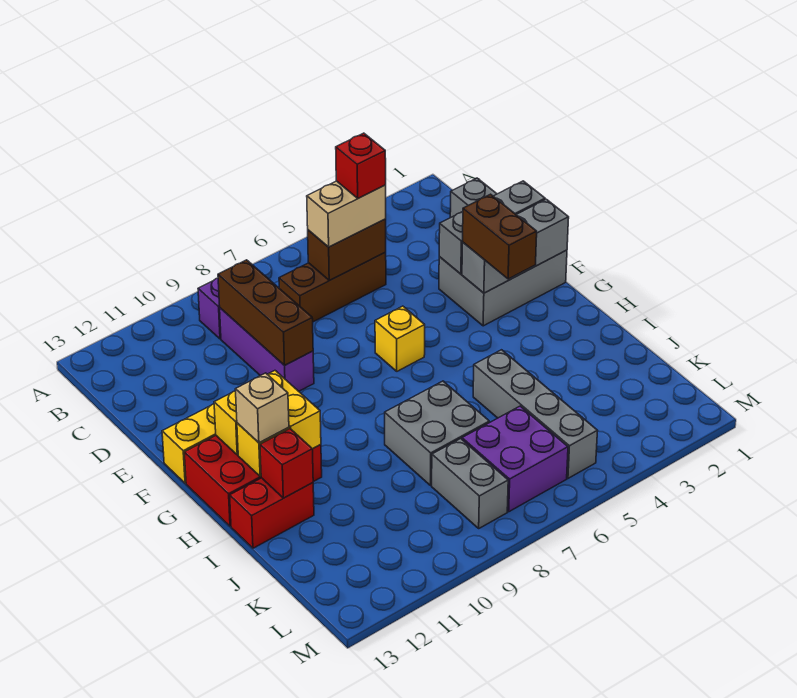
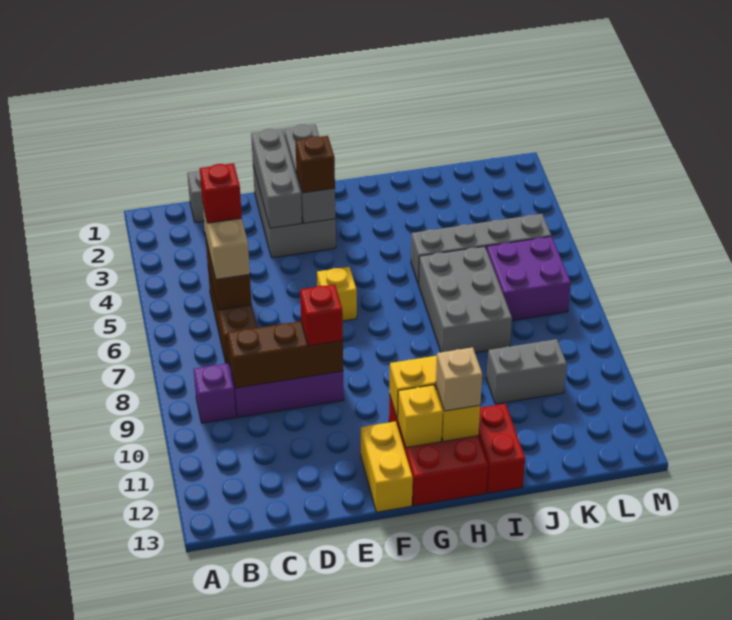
brown brick F3:G3 level 3 -> brown brick F3 level 3
grey brick I7:J8 level 1 -> grey brick I6:J8 level 1
red brick I12 level 2 -> red brick E9 level 3
grey brick K8:L8 level 1 -> grey brick J10:K10 level 1

